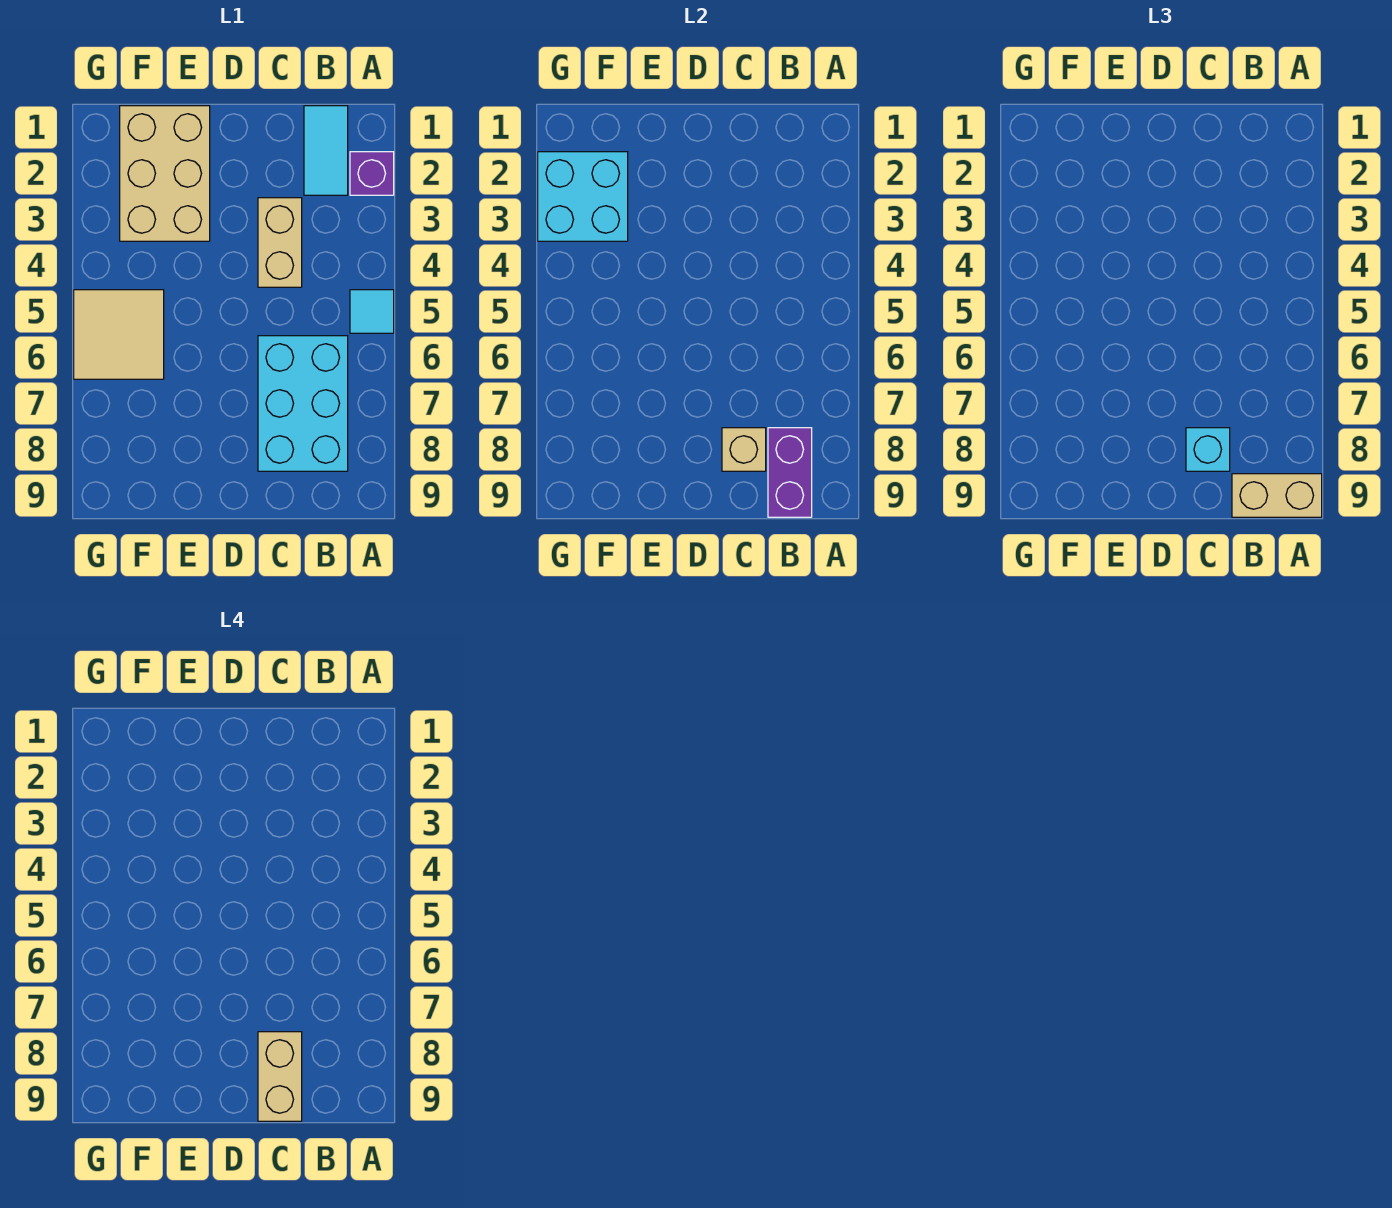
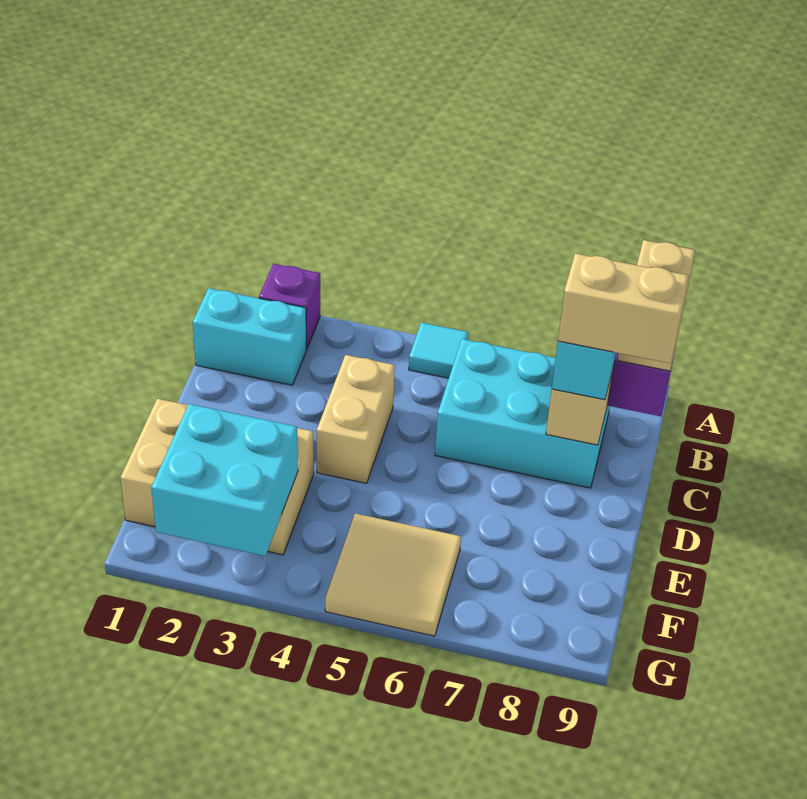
cyan tile B1:B2 level 1 -> cyan brick B1:B2 level 1
tan brick C3:C4 level 1 -> tan brick C4:D4 level 1

